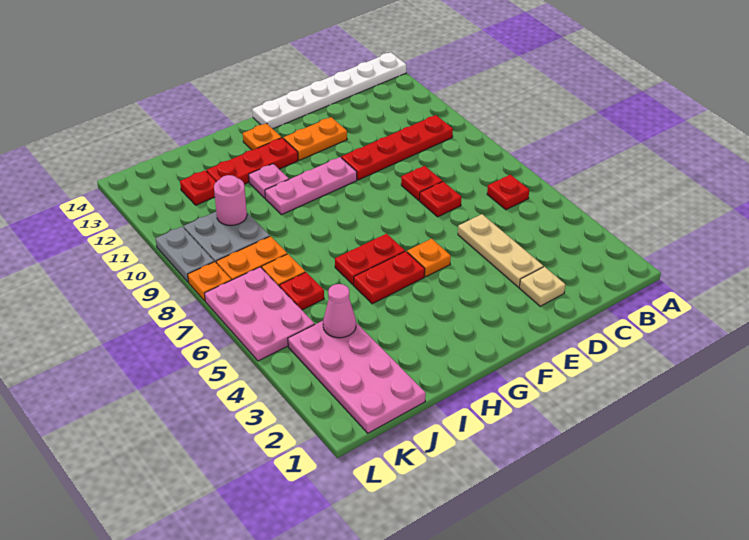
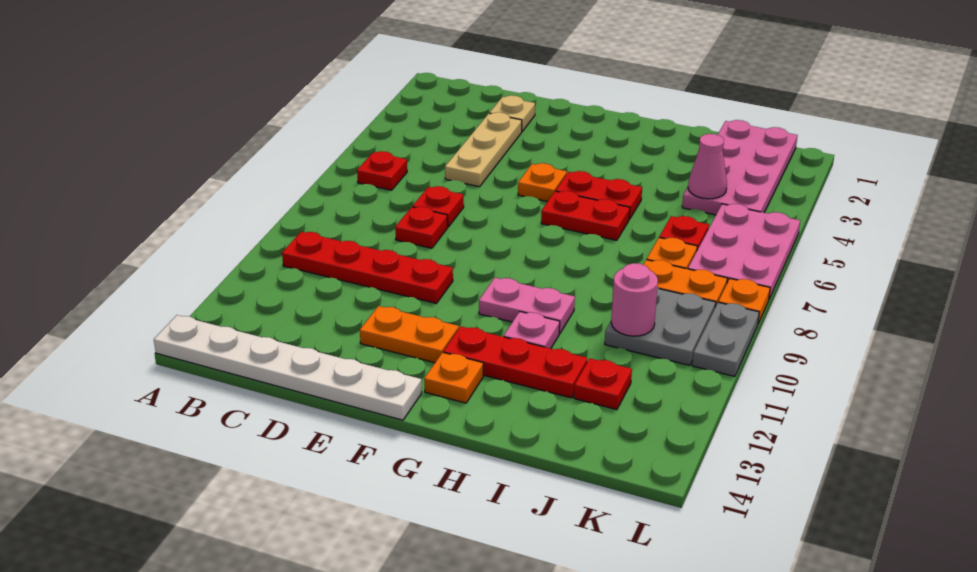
pink plate F10:H10 level 1 -> pink plate G10:H10 level 1

